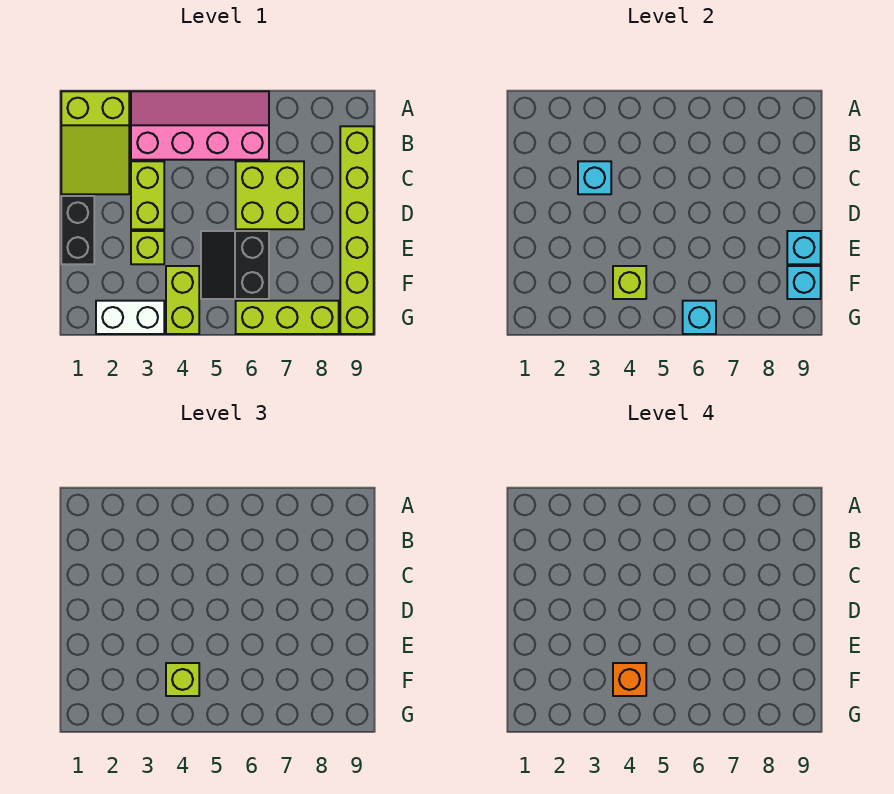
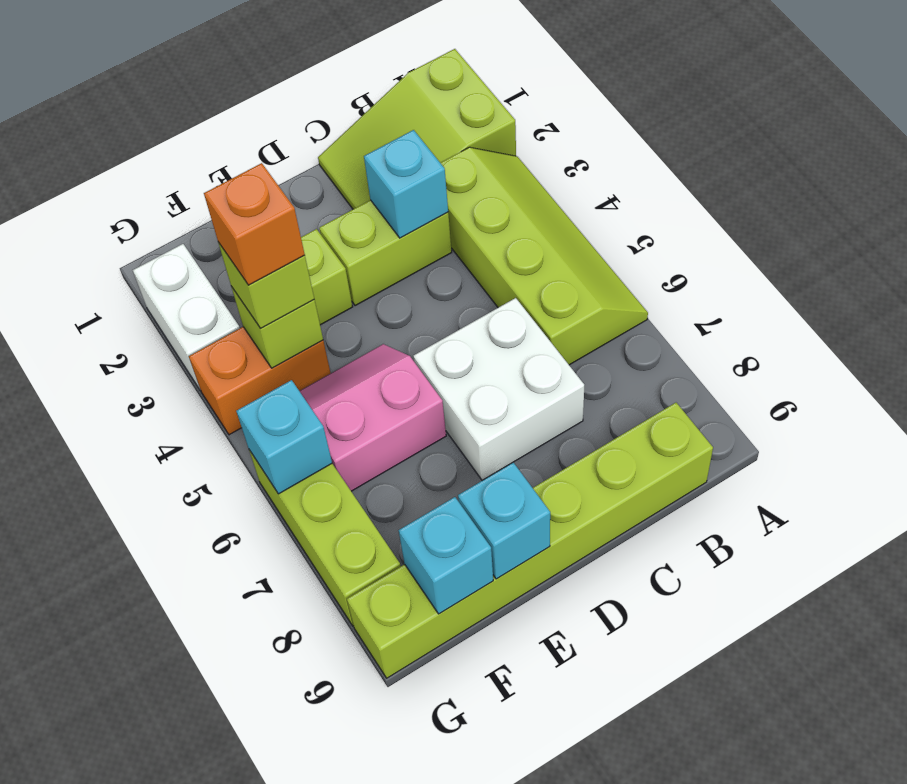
pink slope A3:B6 level 1 top B -> lime slope A3:B6 level 1 top B
lime brick C6:D7 level 1 -> white brick C6:D7 level 1
black brick D1:E1 level 1 -> none
black slope E5:F6 level 1 top 6 -> pink slope E5:F6 level 1 top 6
lime brick F4:G4 level 1 -> orange brick F4:G4 level 1

